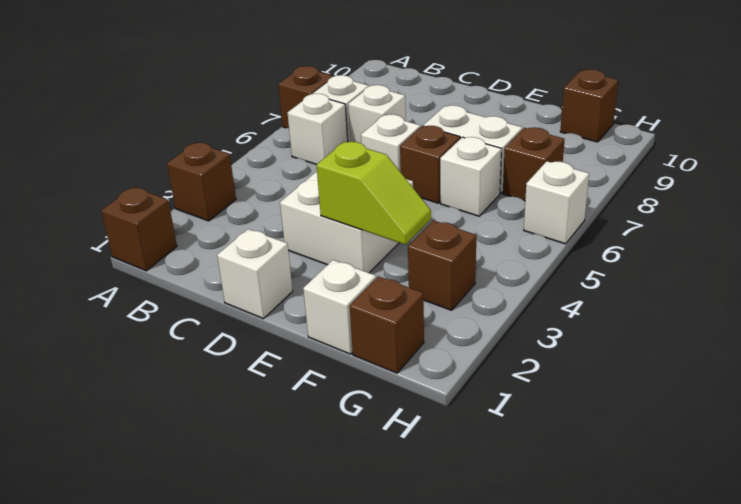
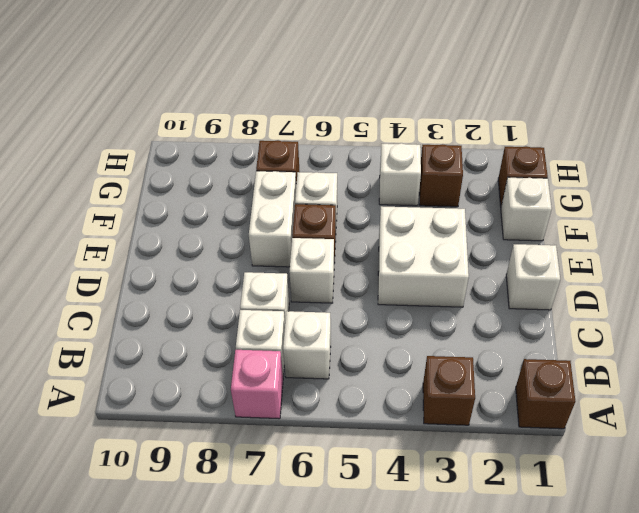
brown brick A7 level 1 -> pink brick A7 level 1
lime slope E3:F3 level 2 top E -> none
brown brick G10 level 1 -> none
white brick H6 level 1 -> white brick G4 level 1

